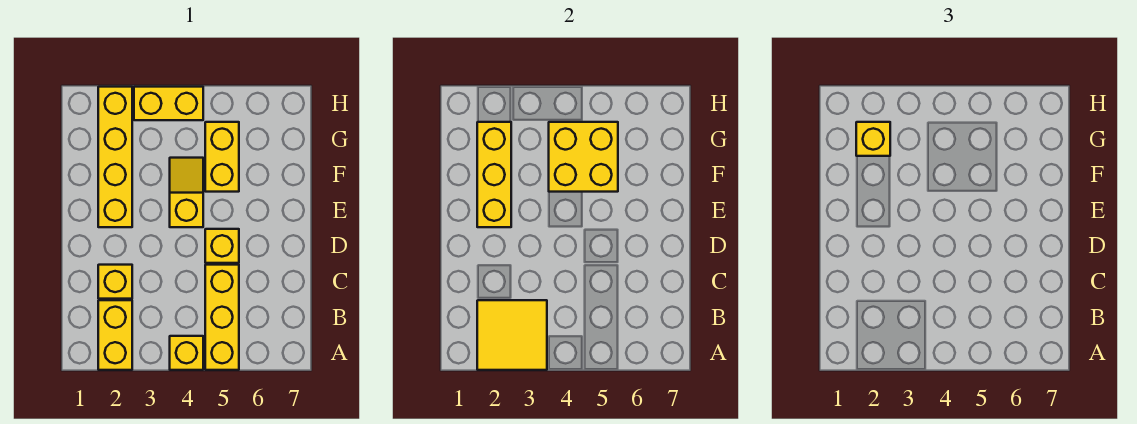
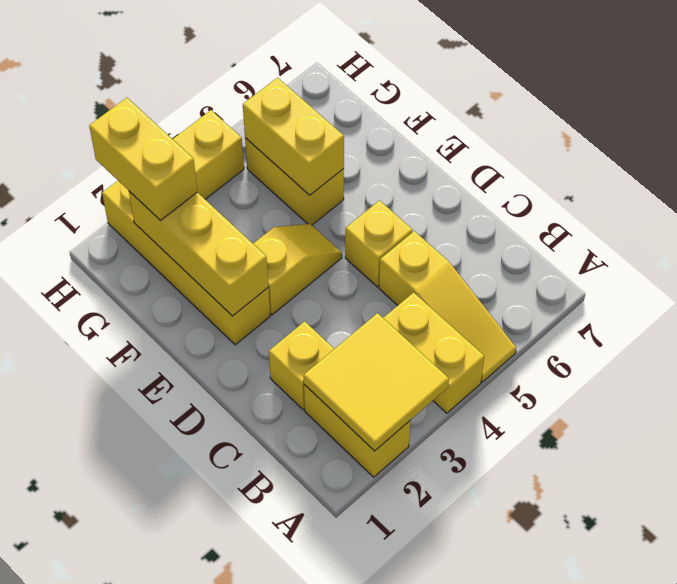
yellow brick A4 level 1 -> yellow brick A4:B4 level 1
yellow brick A5:C5 level 1 -> yellow slope A5:C5 level 1 top C
yellow slope E4:F4 level 1 top E -> yellow slope E3:E4 level 1 top 3
yellow brick F4:G5 level 2 -> yellow brick F5:G5 level 2
yellow brick G2 level 3 -> yellow brick G2:H2 level 3

